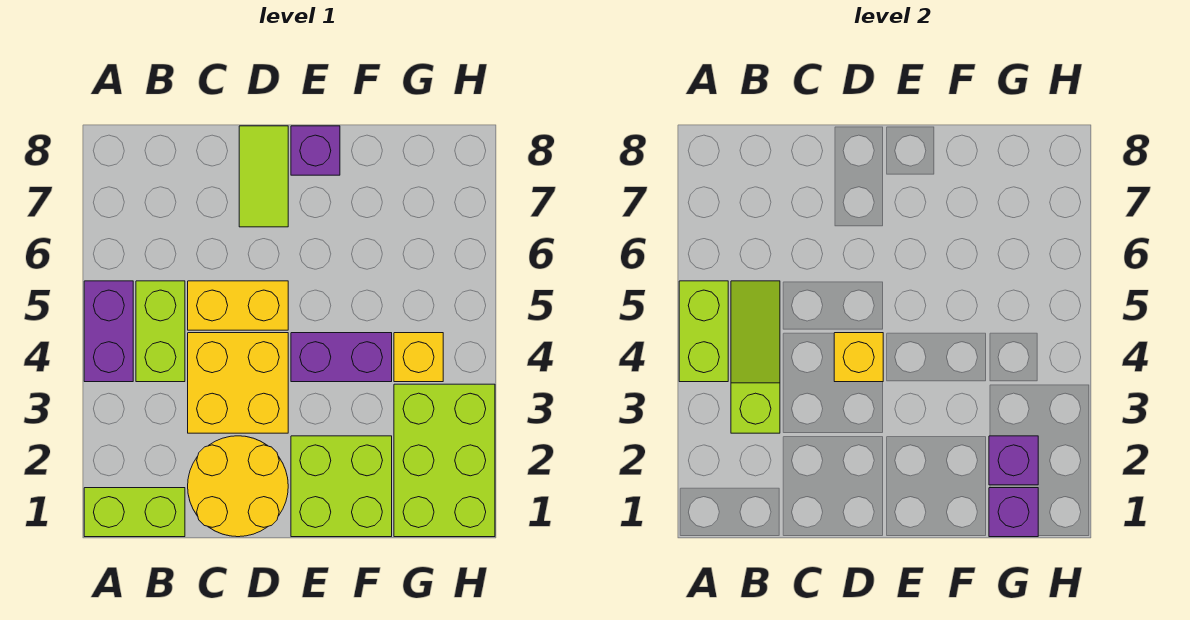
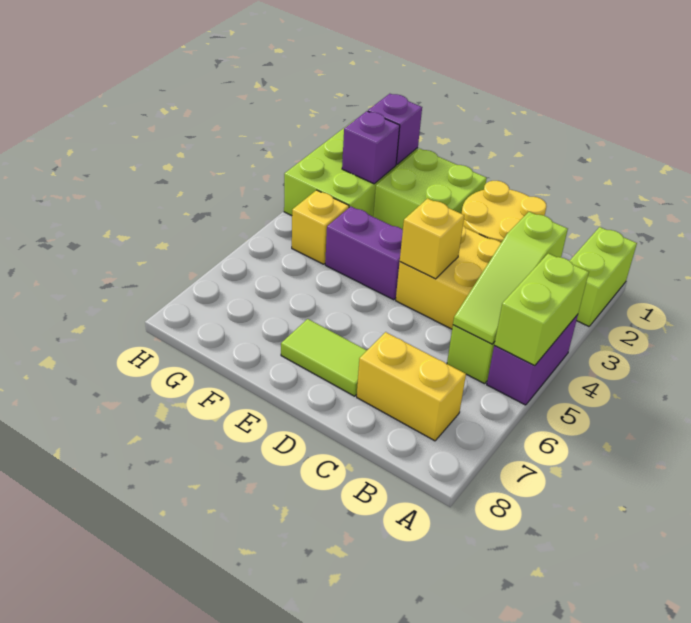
lime brick A1:B1 level 1 -> lime brick A1:A2 level 1
yellow brick C5:D5 level 1 -> yellow brick B7:C7 level 1
lime tile D7:D8 level 1 -> lime tile D7:E7 level 1
purple brick E8 level 1 -> none

